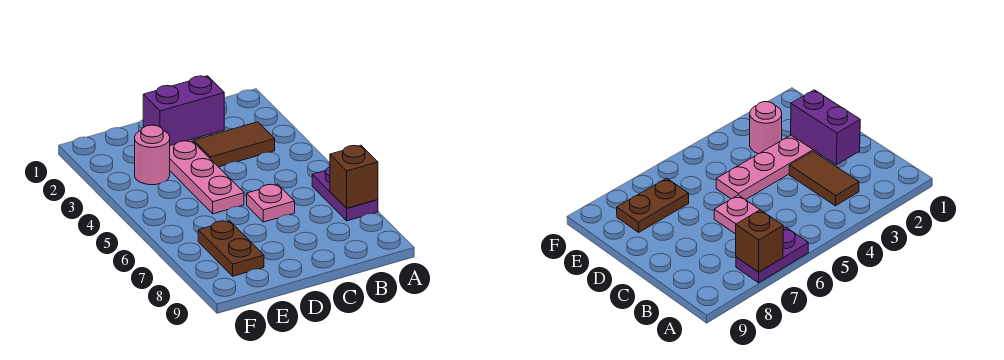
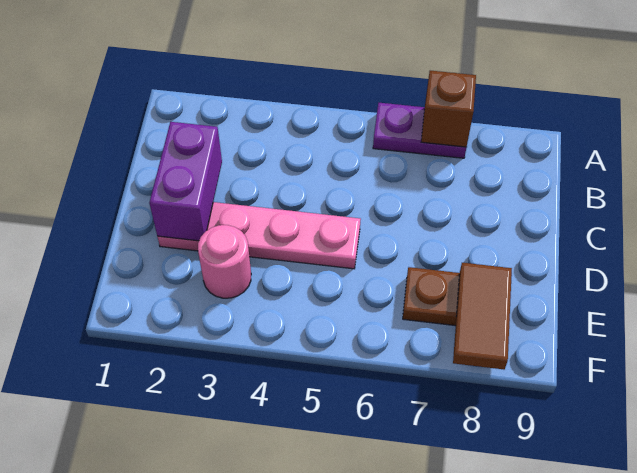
brown tile B3:C3 level 1 -> brown tile E8:F8 level 2
pink plate C6 level 1 -> none

